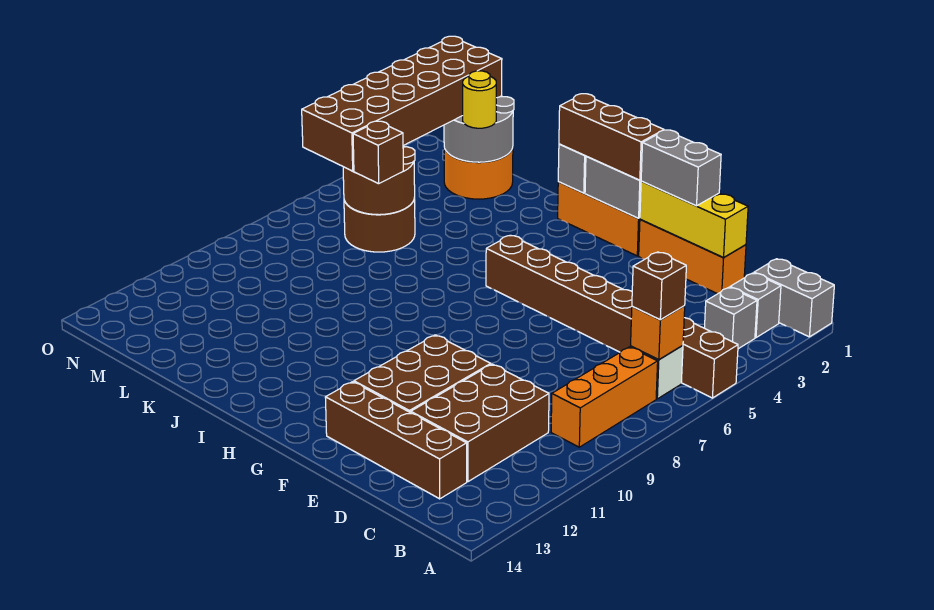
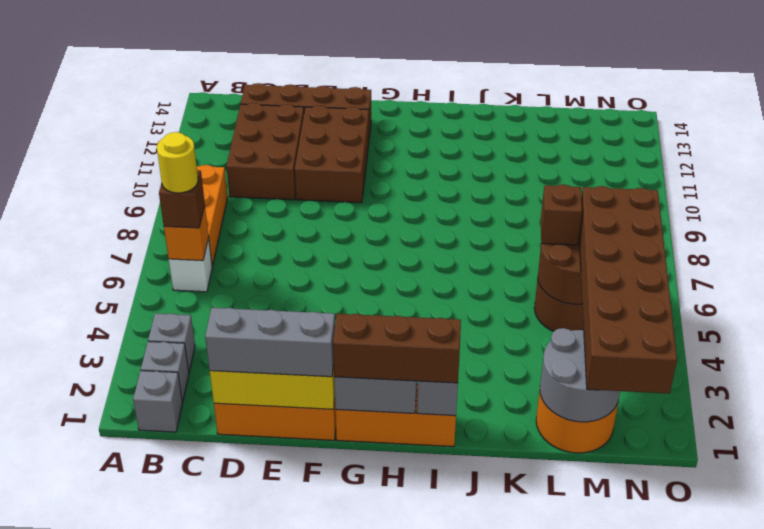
grey brick A1:B1 level 1 -> grey brick B1 level 1
brown brick A5:H5 level 1 -> none
grey brick E1:F1 level 3 -> grey brick D1:F1 level 3
yellow round brick L2 level 3 -> yellow round brick B6 level 4

